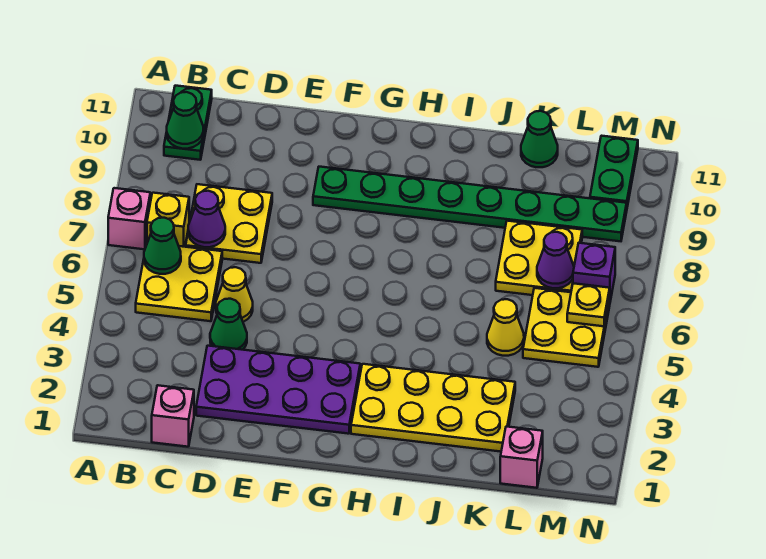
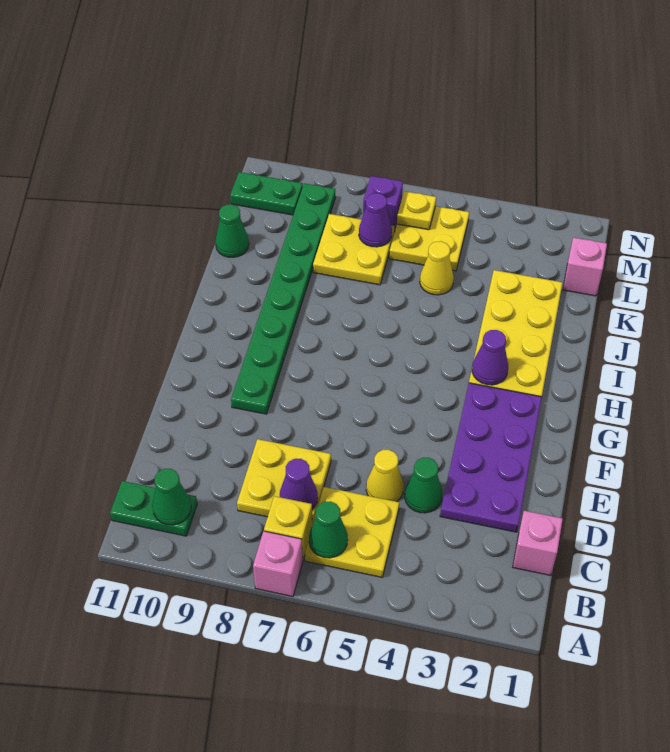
none -> purple cone H3 level 2

